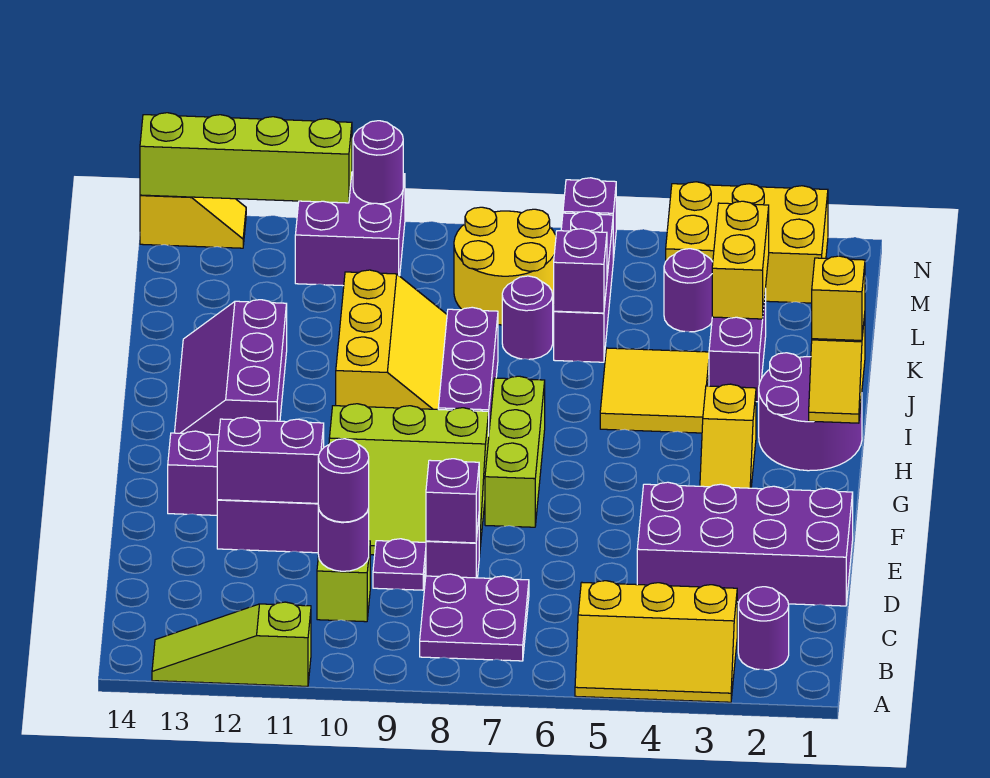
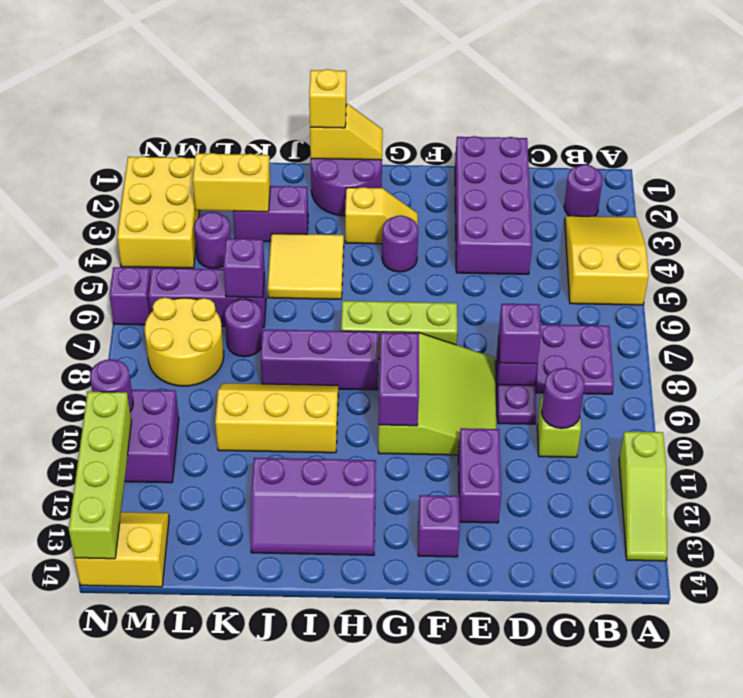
yellow slope A3:B5 level 1 top B -> yellow slope A3:B5 level 1 top 5
purple round brick C10 level 3 -> purple round brick G4 level 1
purple brick E11:E12 level 2 -> purple brick G9:G10 level 2
yellow slope N13:N14 level 1 top 14 -> yellow slope M13:N14 level 1 top 14

